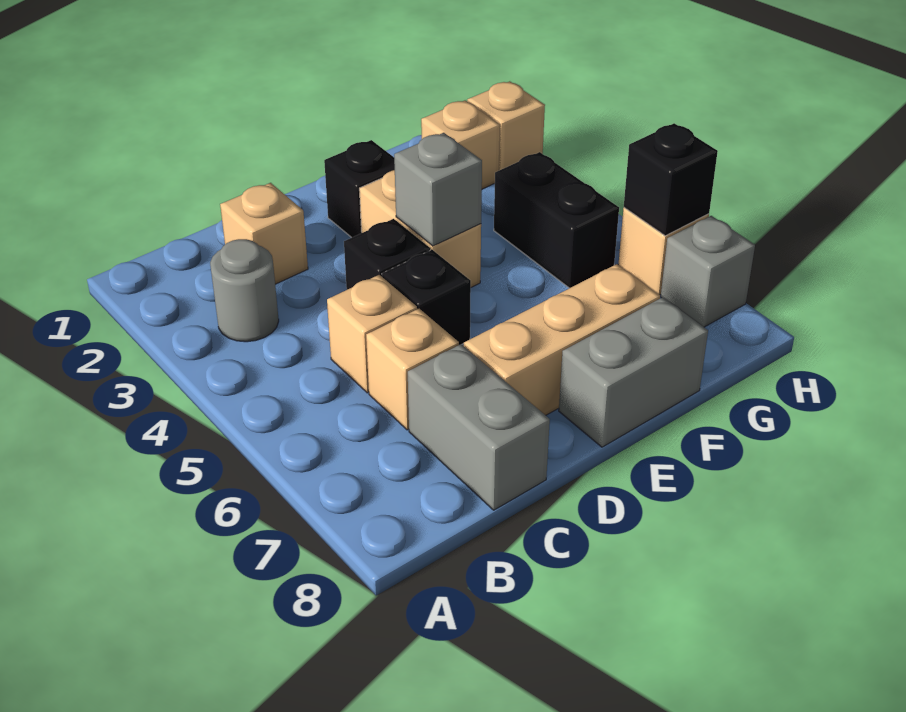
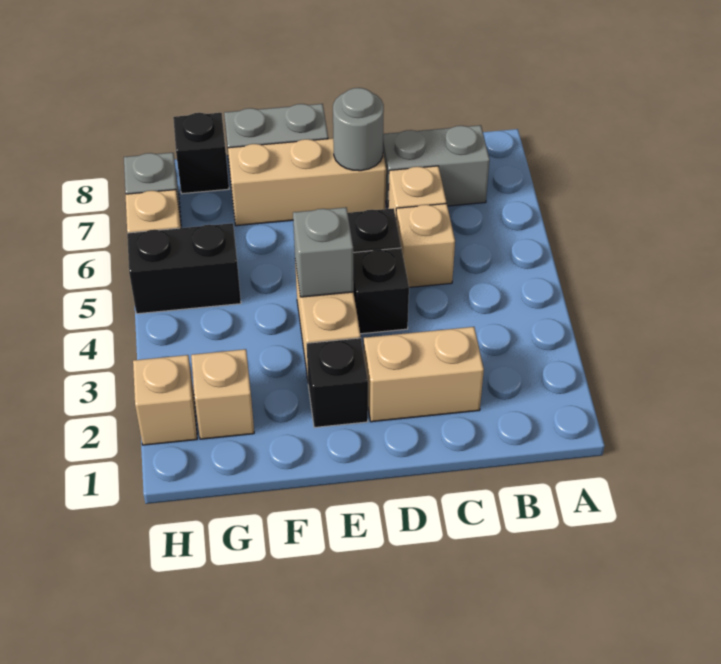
grey round brick B3 level 1 -> grey round brick D7 level 2
tan brick C2 level 1 -> tan brick C2:D2 level 1
grey brick C7:C8 level 1 -> grey brick B7:C7 level 1
black brick G4:G5 level 1 -> black brick G5:H5 level 1
black brick H6 level 2 -> black brick G8 level 1

